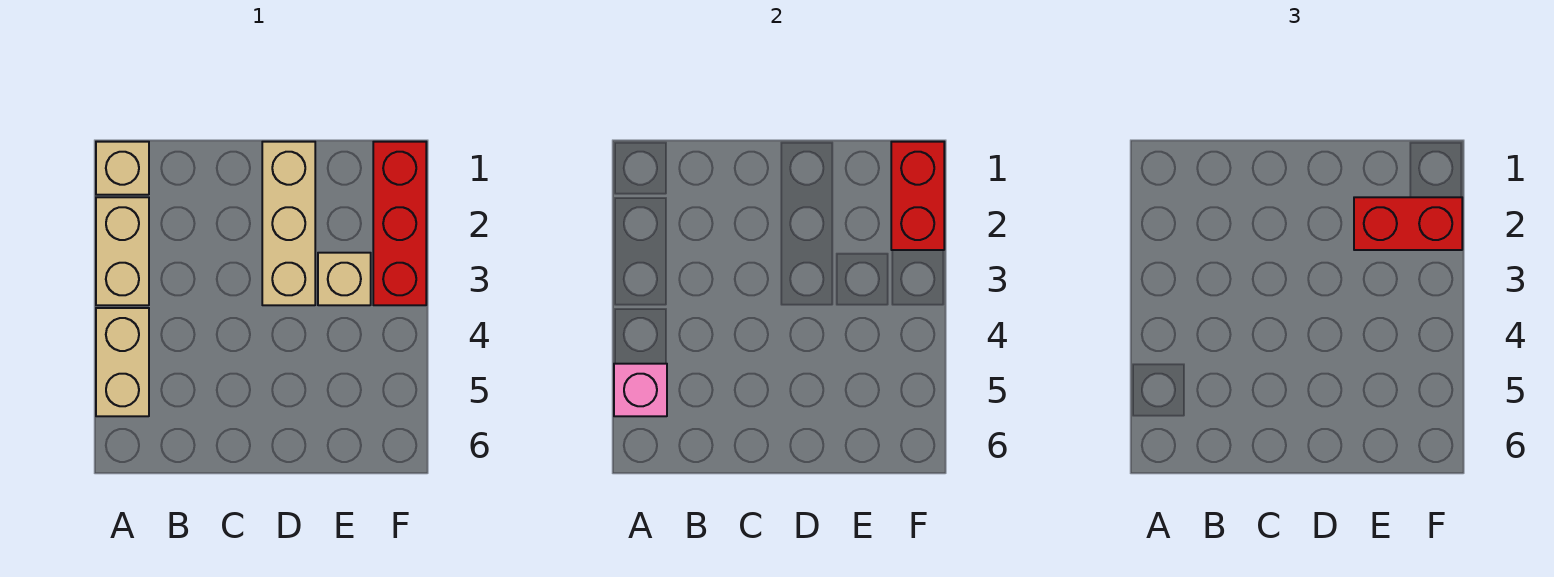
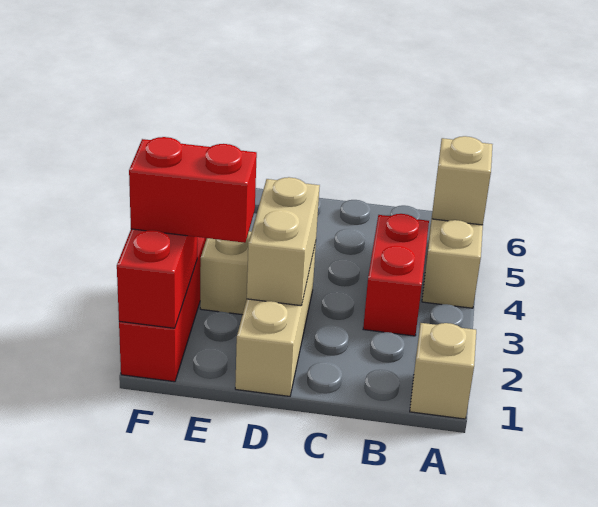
tan brick A2:A3 level 1 -> tan brick D2:D3 level 2
pink brick A5 level 2 -> tan brick A5 level 2
none -> red brick B3:B4 level 1

